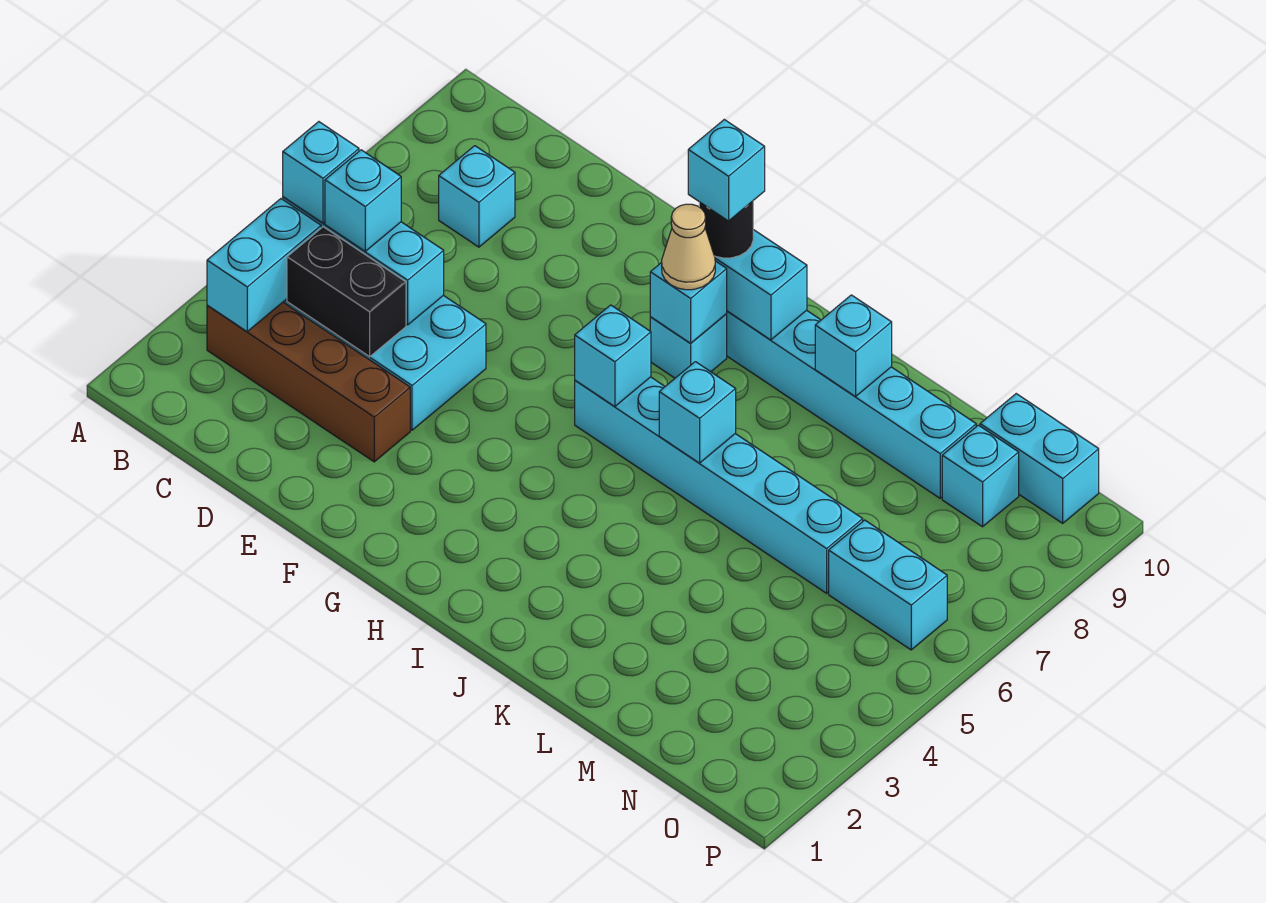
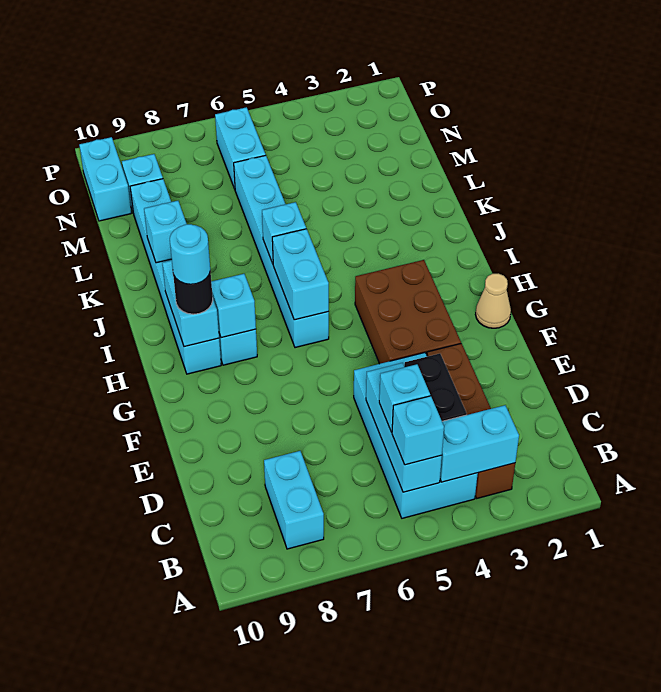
cyan brick C8 level 1 -> cyan brick B8:C8 level 1
none -> brown brick F3:H4 level 1
cyan brick H6 level 2 -> cyan brick H6:I6 level 2
tan cone H8 level 3 -> tan cone G1 level 1
cyan brick H9 level 4 -> cyan round brick H9 level 4

